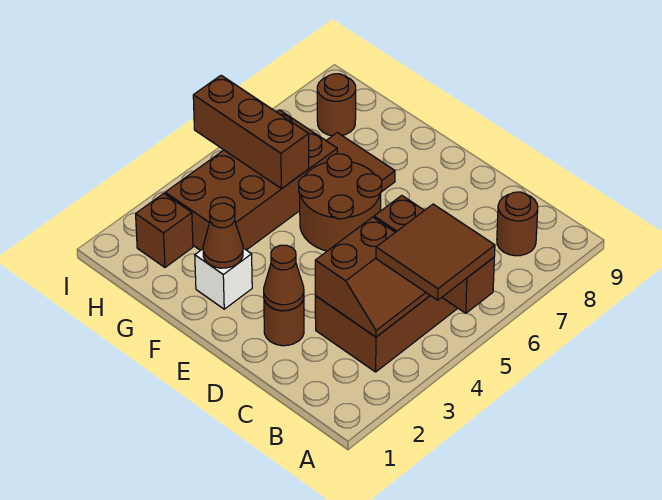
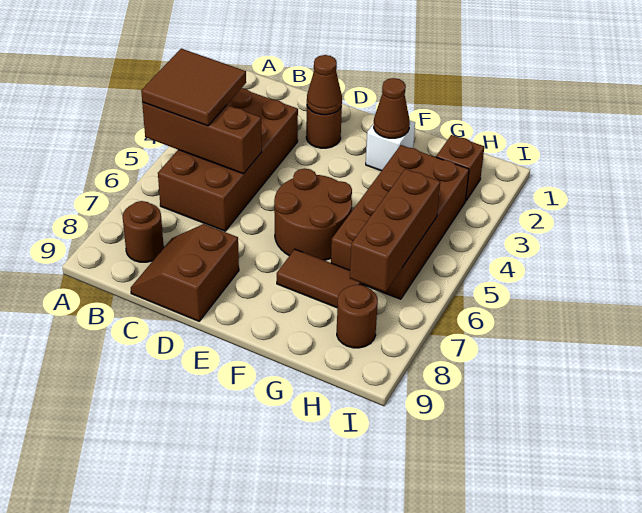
brown slope B3:C4 level 2 top C -> brown slope C8:D9 level 1 top D
brown brick G5:I5 level 2 -> brown brick H5:H7 level 2

